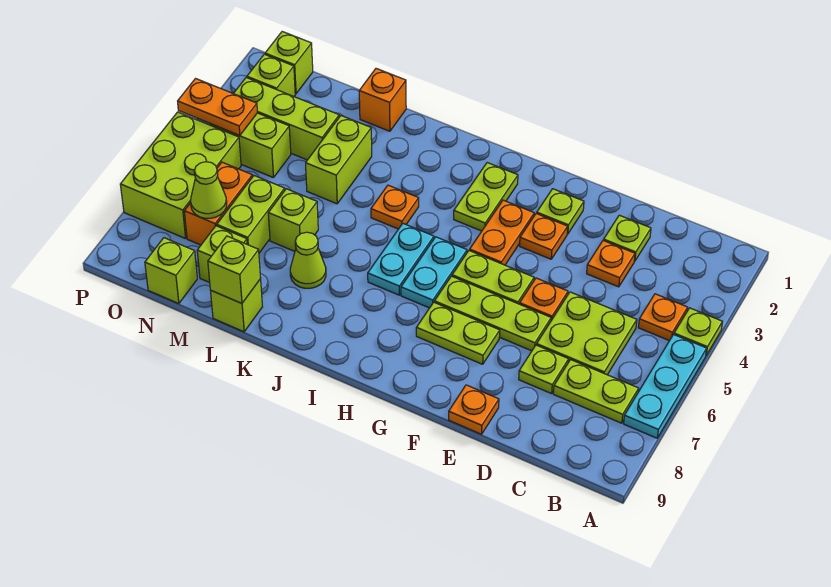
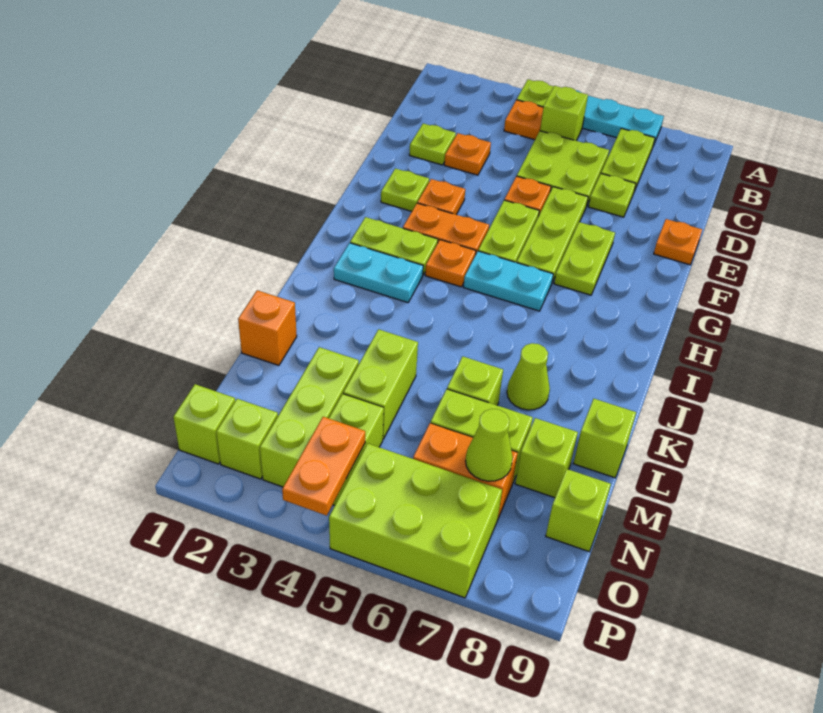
cyan plate I5:I6 level 1 -> cyan plate I2:I3 level 1
orange plate J4 level 1 -> orange plate H4 level 1
lime brick L3:L4 level 1 -> lime brick L4:M4 level 1
lime brick L9 level 2 -> lime brick B5 level 1

